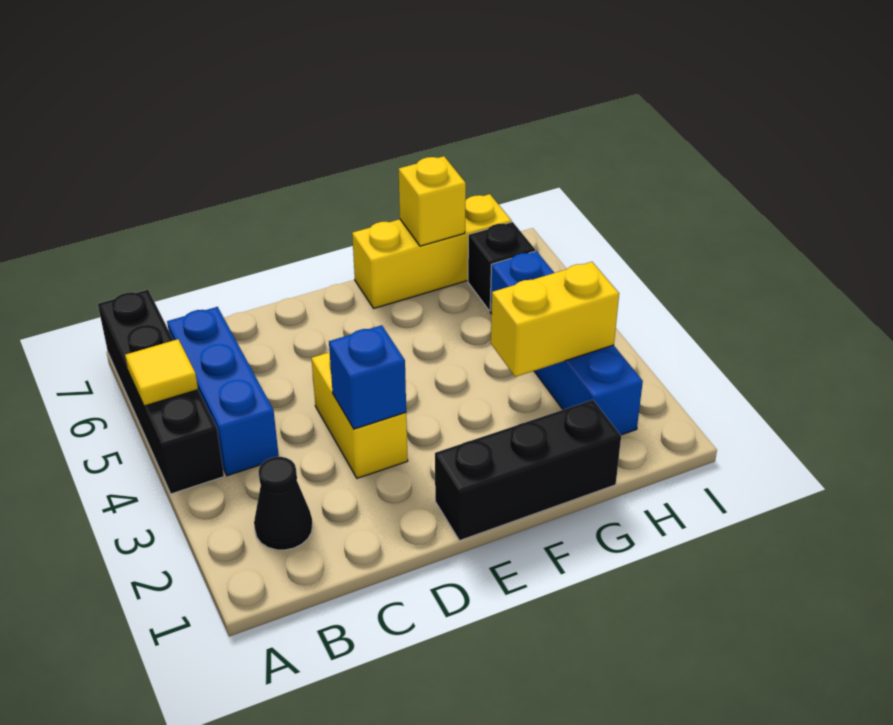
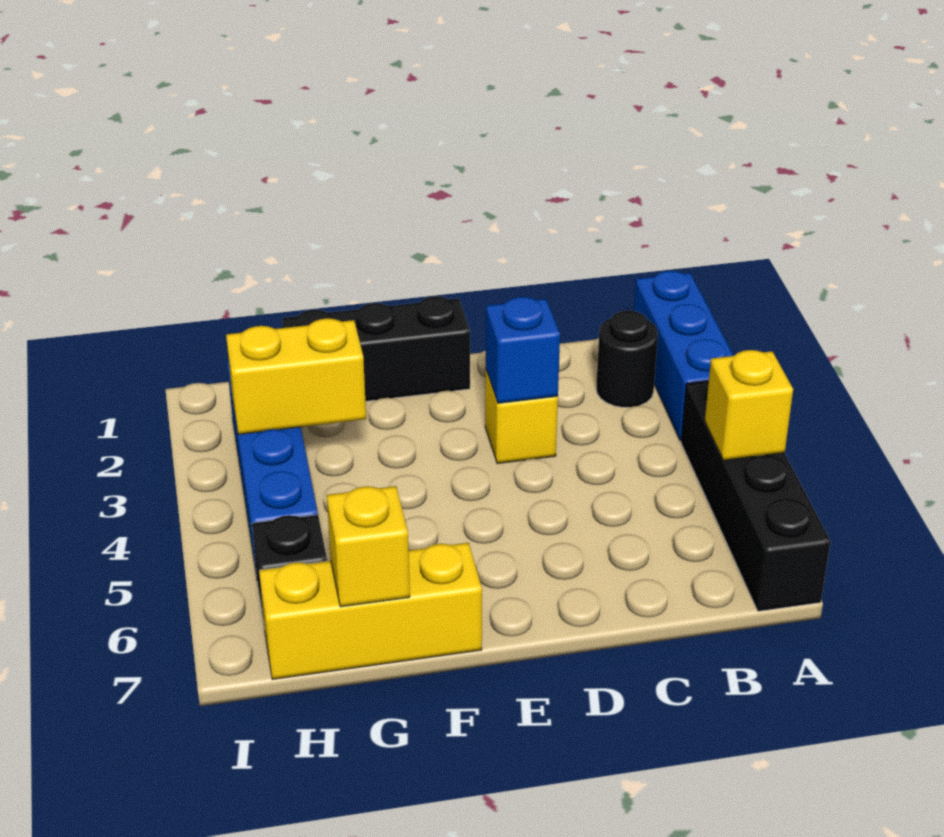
yellow tile A5 level 2 -> yellow brick A5 level 2
black cone B2 level 1 -> black round brick B2 level 1
blue brick B4:B6 level 1 -> blue brick A1:A3 level 1
yellow brick D3:D4 level 1 -> yellow brick D3 level 1

